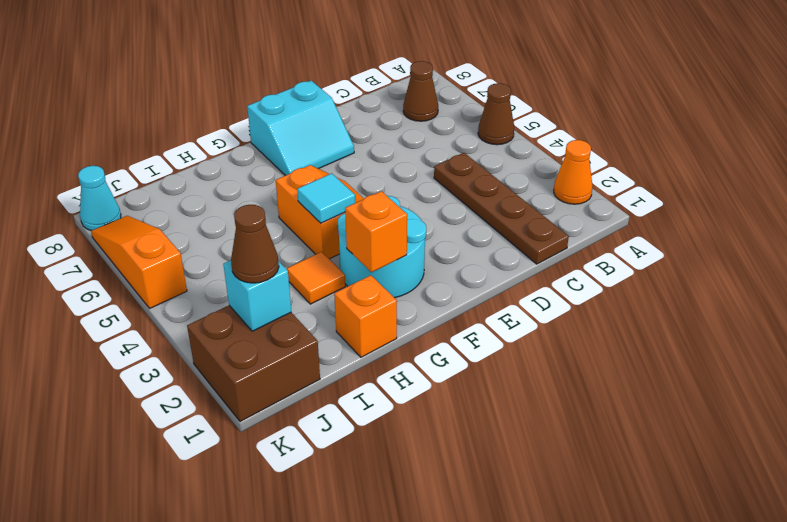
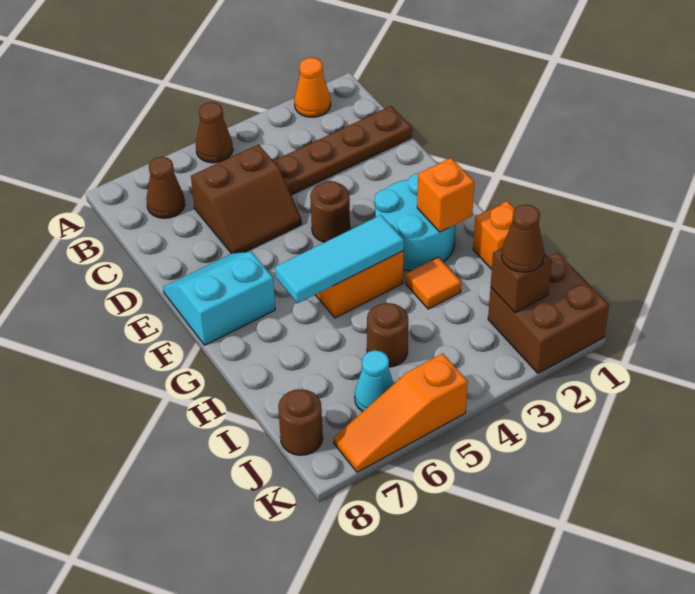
none -> brown slope C5:D6 level 1 top C
none -> brown round brick E4 level 1
cyan slope E7:F8 level 1 top 8 -> cyan slope E7:F8 level 1 top F
cyan tile G4 level 2 -> cyan tile G4:G6 level 2
none -> brown round brick I5 level 1
cyan brick J2 level 2 -> brown brick J2 level 2
none -> brown round brick J8 level 1
cyan cone K8 level 1 -> cyan cone J6 level 1

